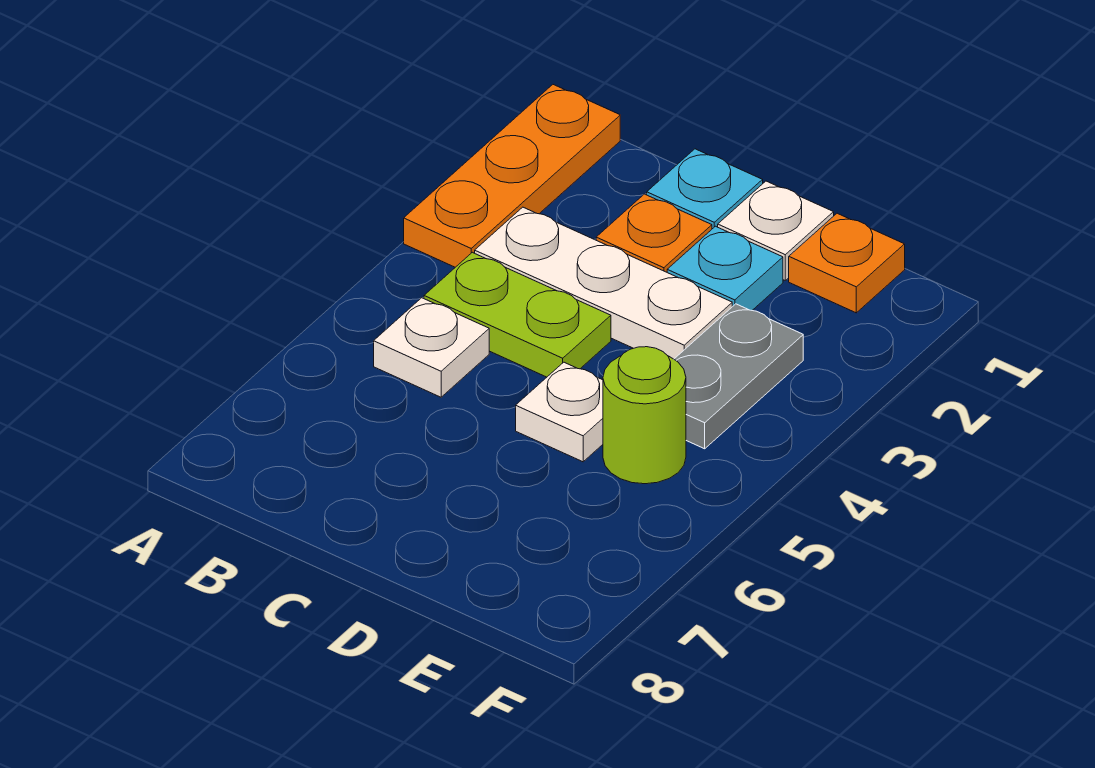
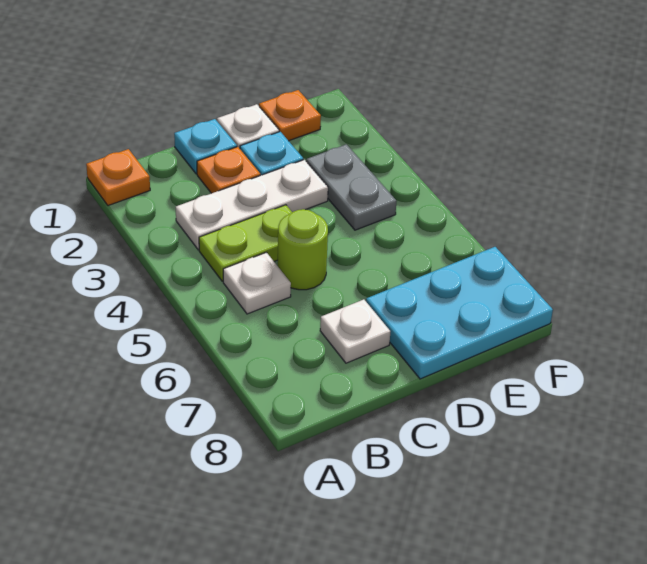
orange plate A1:A3 level 1 -> orange plate A1 level 1
white plate D5 level 1 -> white plate C7 level 1
none -> cyan plate D7:F8 level 1
lime round brick E5 level 1 -> lime round brick C5 level 1

